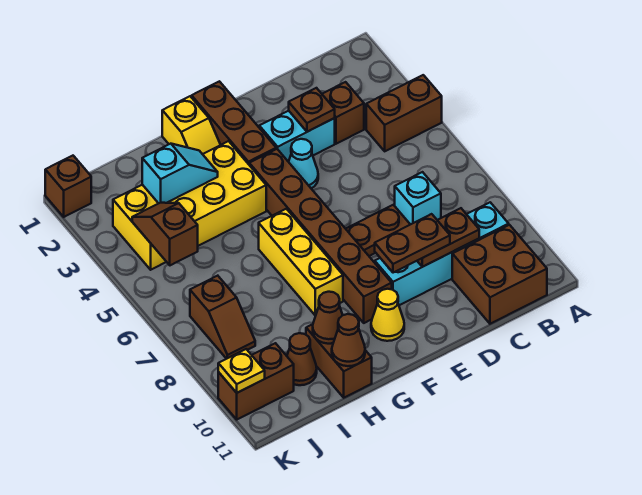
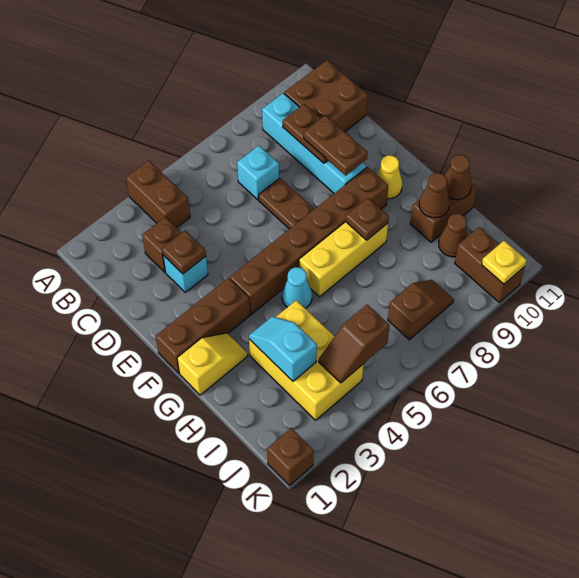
cyan brick D3:E3 level 1 -> cyan brick D3 level 1
cyan cone E4 level 1 -> cyan cone G5 level 1
yellow brick G3:J4 level 1 -> yellow brick H3:J4 level 1
none -> brown plate G8 level 2

